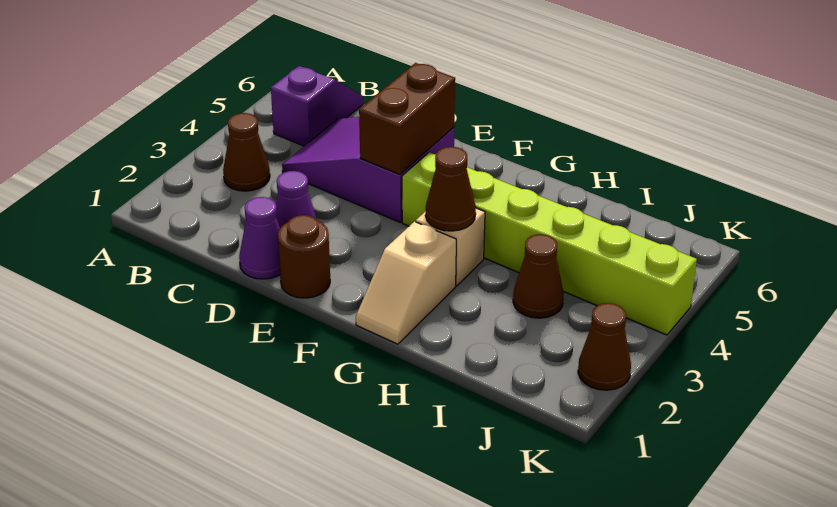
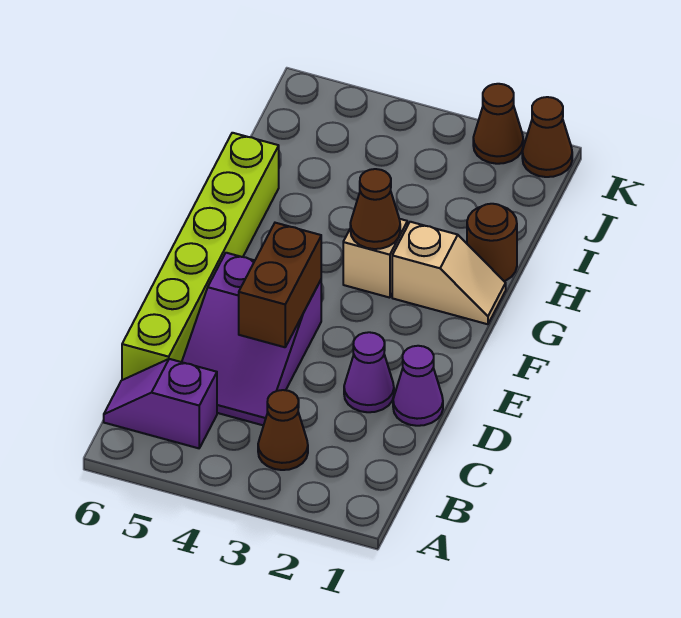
brown round brick E1 level 1 -> brown round brick H1 level 1
brown brick E4:E5 level 2 -> brown brick D4:E4 level 2
lime brick F4:K4 level 1 -> lime brick C6:H6 level 1
brown cone I3 level 1 -> brown cone K1 level 1

